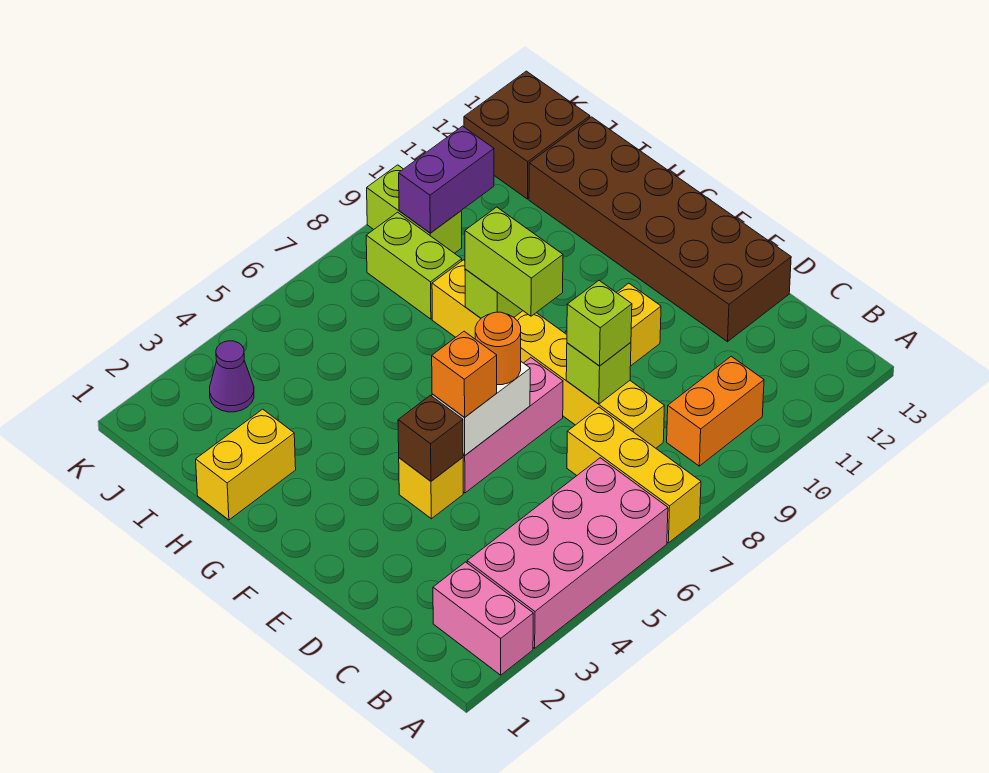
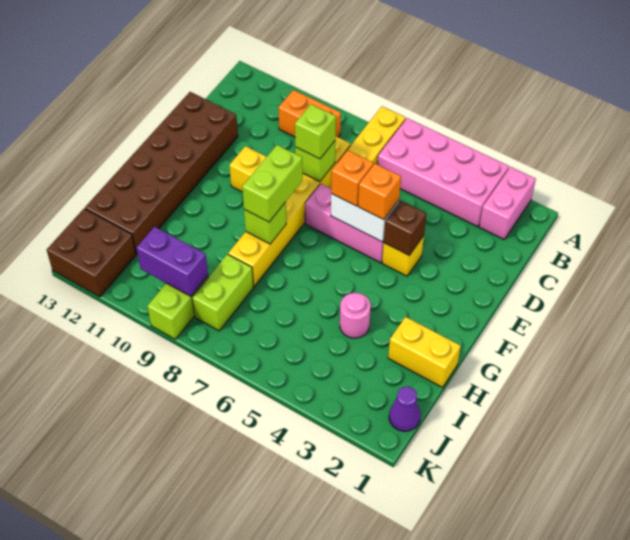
orange round brick E6 level 3 -> orange brick E6 level 3
none -> pink round brick H4 level 1
purple cone J3 level 1 -> purple cone J1 level 1

